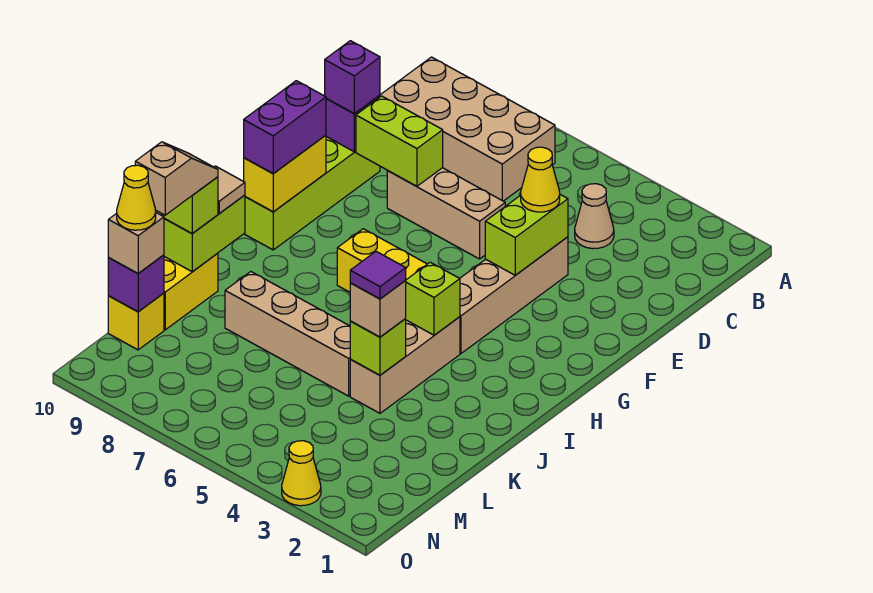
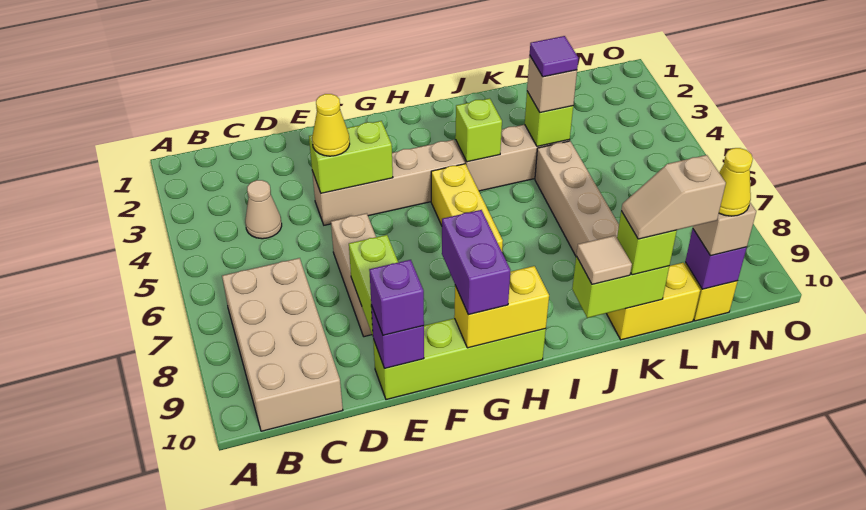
purple brick G10:H10 level 3 -> purple brick G9:G10 level 3
yellow cone O3 level 1 -> none

